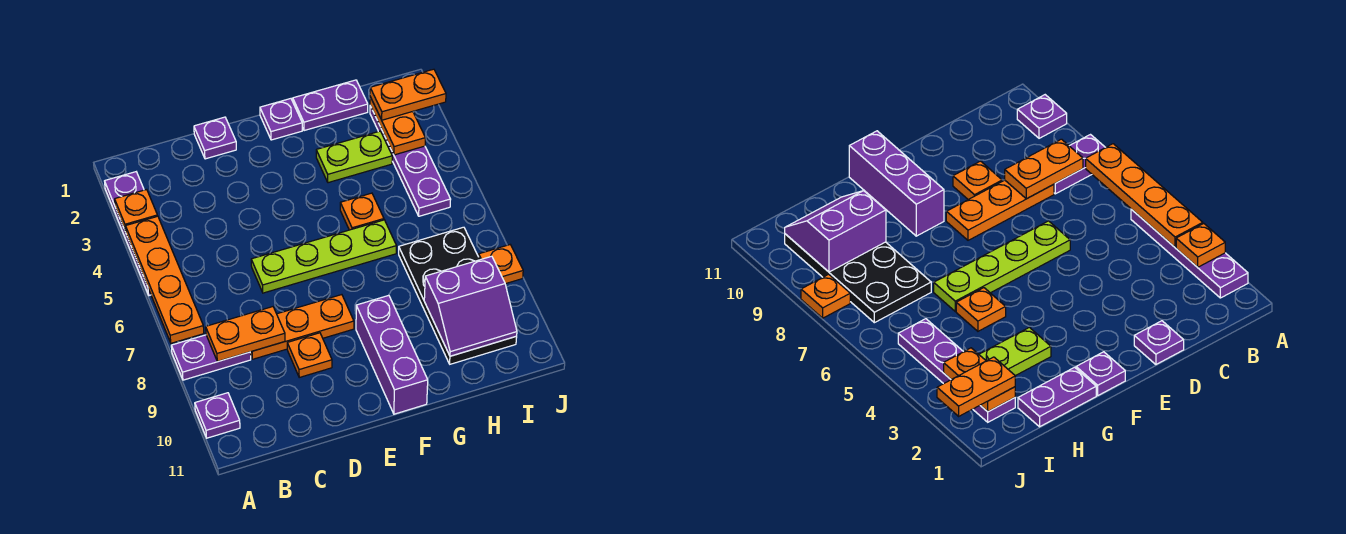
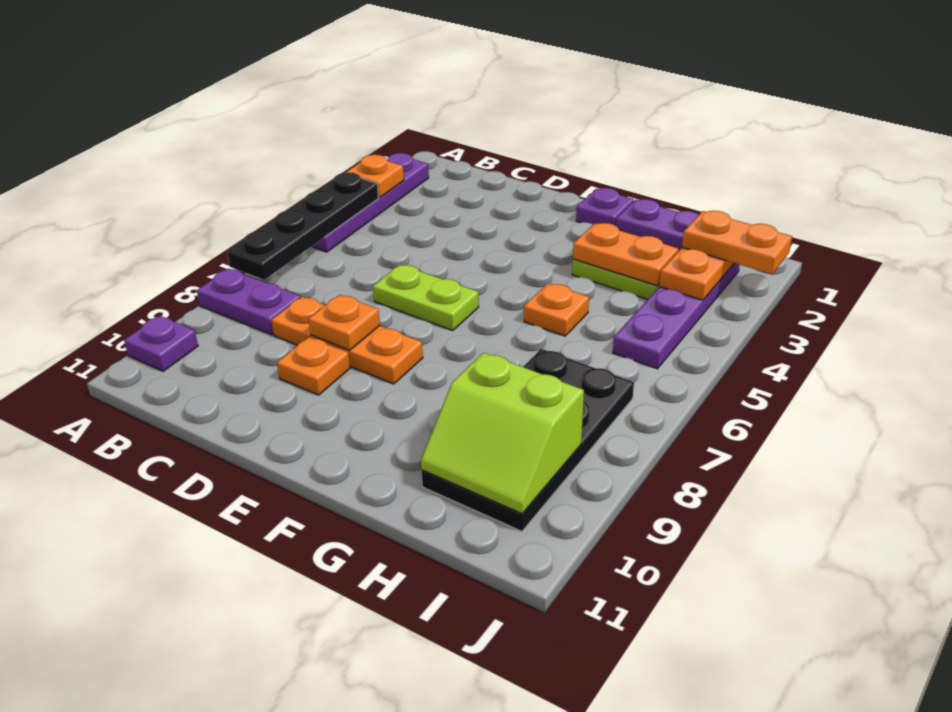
orange plate A4:A7 level 2 -> black plate A4:A7 level 2
orange plate B8:C8 level 2 -> orange plate G3:H3 level 2
purple plate D1 level 1 -> none
lime plate D6:G6 level 1 -> lime plate D6:E6 level 1
purple brick F9:F11 level 1 -> none
purple slope H9:I10 level 2 top 9 -> lime slope H9:I10 level 2 top 9
orange plate J8 level 1 -> orange plate D8 level 2

